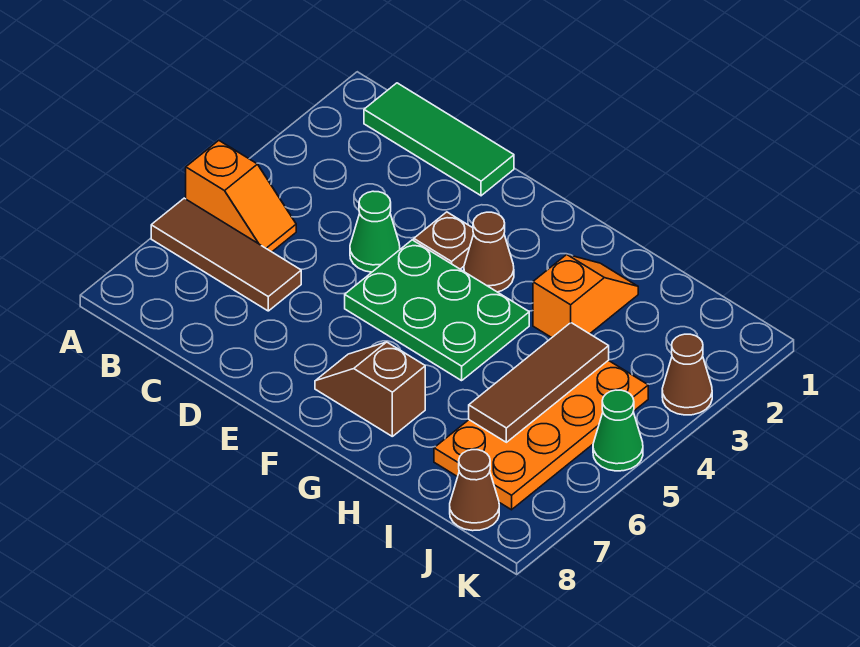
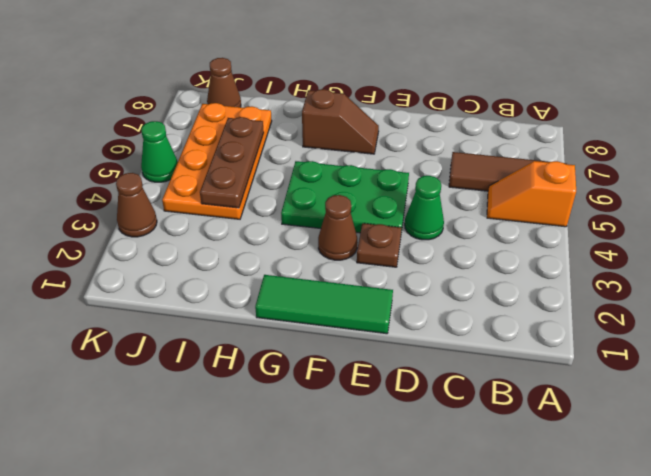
green tile B1:D1 level 1 -> green tile E1:G1 level 1
orange slope H2:H3 level 1 top 3 -> none
brown tile I4:I6 level 2 -> brown plate I4:I6 level 2

